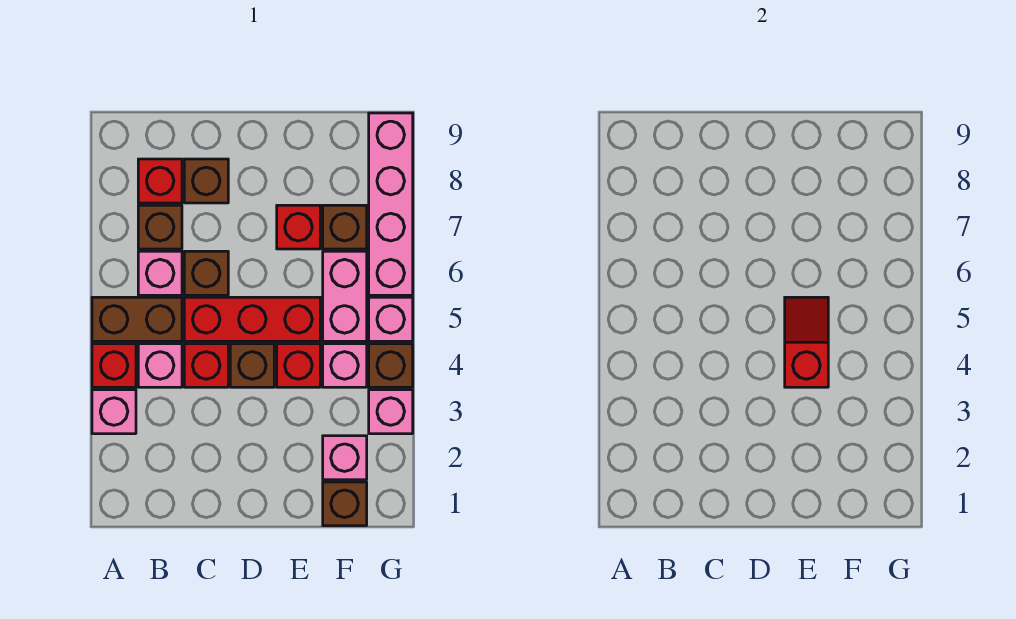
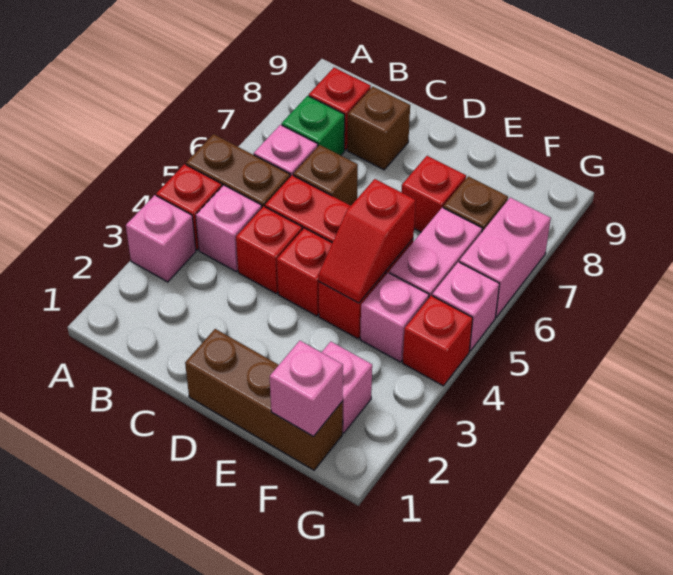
brown brick B7 level 1 -> green brick B7 level 1
brown brick D4 level 1 -> red brick D4 level 1
red slope E4:E5 level 2 top 4 -> red slope E4:E5 level 2 top 5
brown brick F1 level 1 -> brown brick D1:F1 level 1
pink brick G3 level 1 -> pink brick F1 level 2
brown brick G4 level 1 -> red brick G4 level 1
pink brick G6:G9 level 1 -> pink brick G6:G7 level 1

